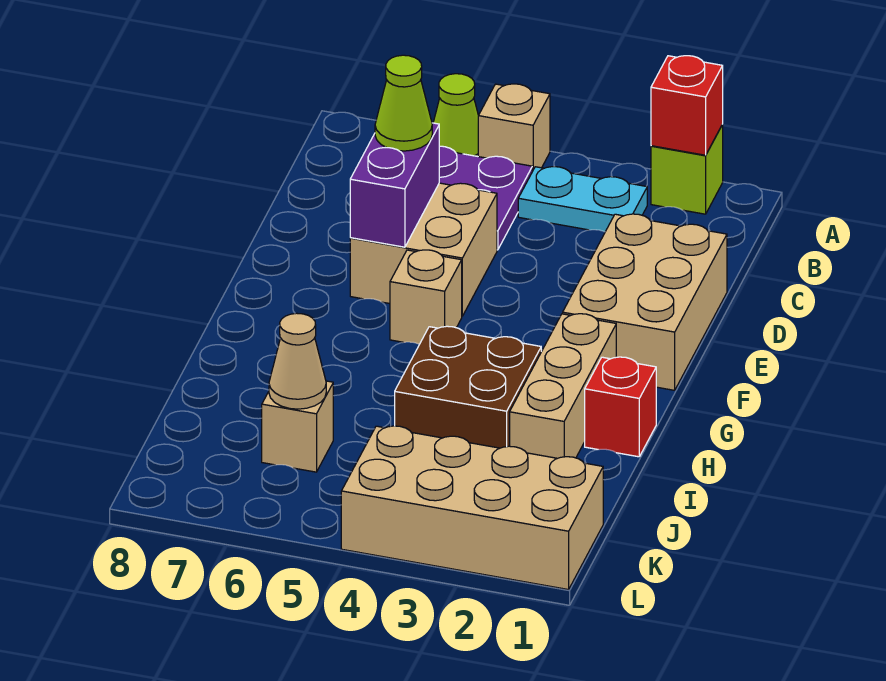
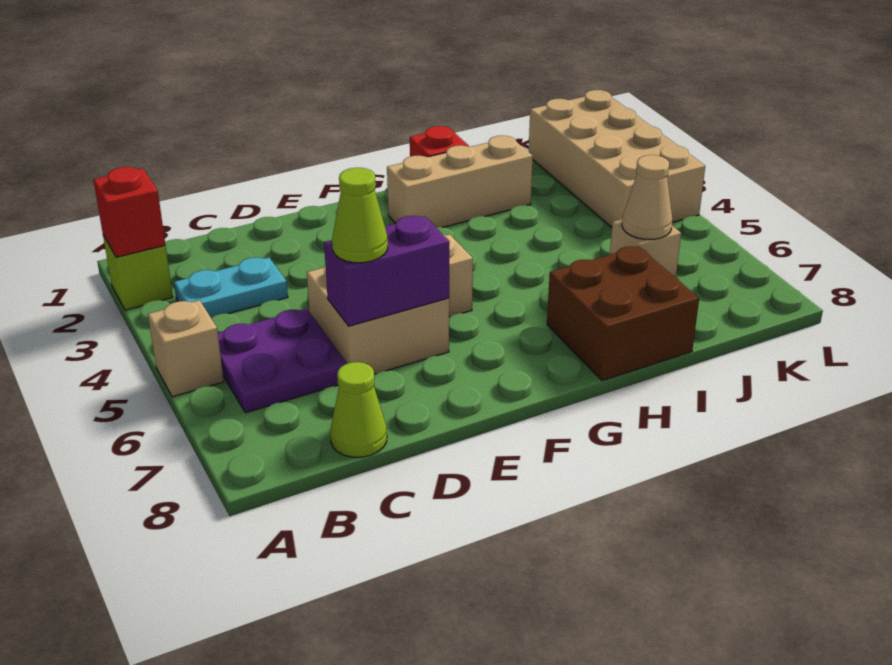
lime cone A6 level 1 -> lime cone C8 level 1
cyan plate B3:B4 level 1 -> cyan plate B3:C3 level 1
tan brick D1:F2 level 1 -> none
brown brick H3:I4 level 1 -> brown brick H7:I8 level 1

